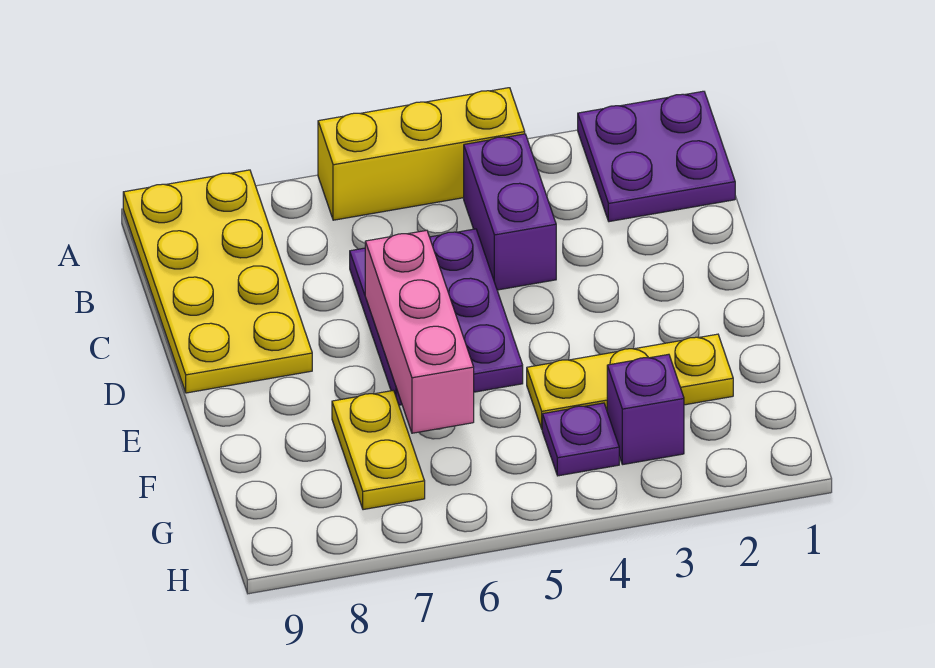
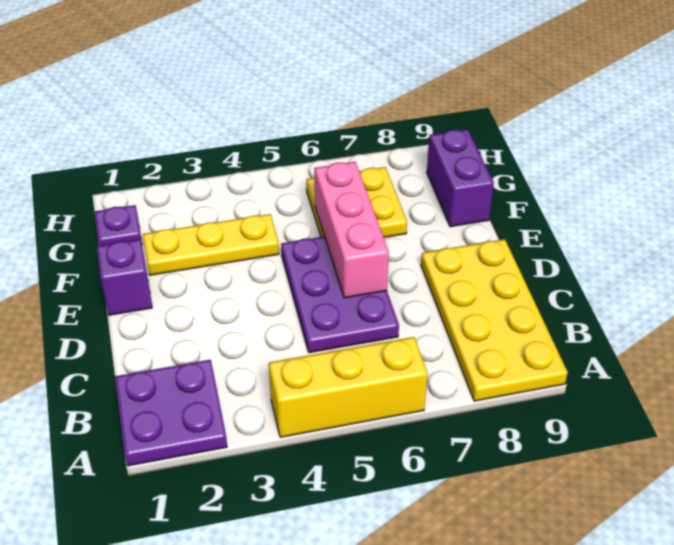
purple brick B4:C4 level 1 -> purple brick F9:G9 level 1
yellow plate F7:G7 level 1 -> yellow plate F6:G7 level 1
purple brick G3 level 1 -> purple brick E1 level 1
purple plate G4 level 1 -> purple plate G1 level 1

